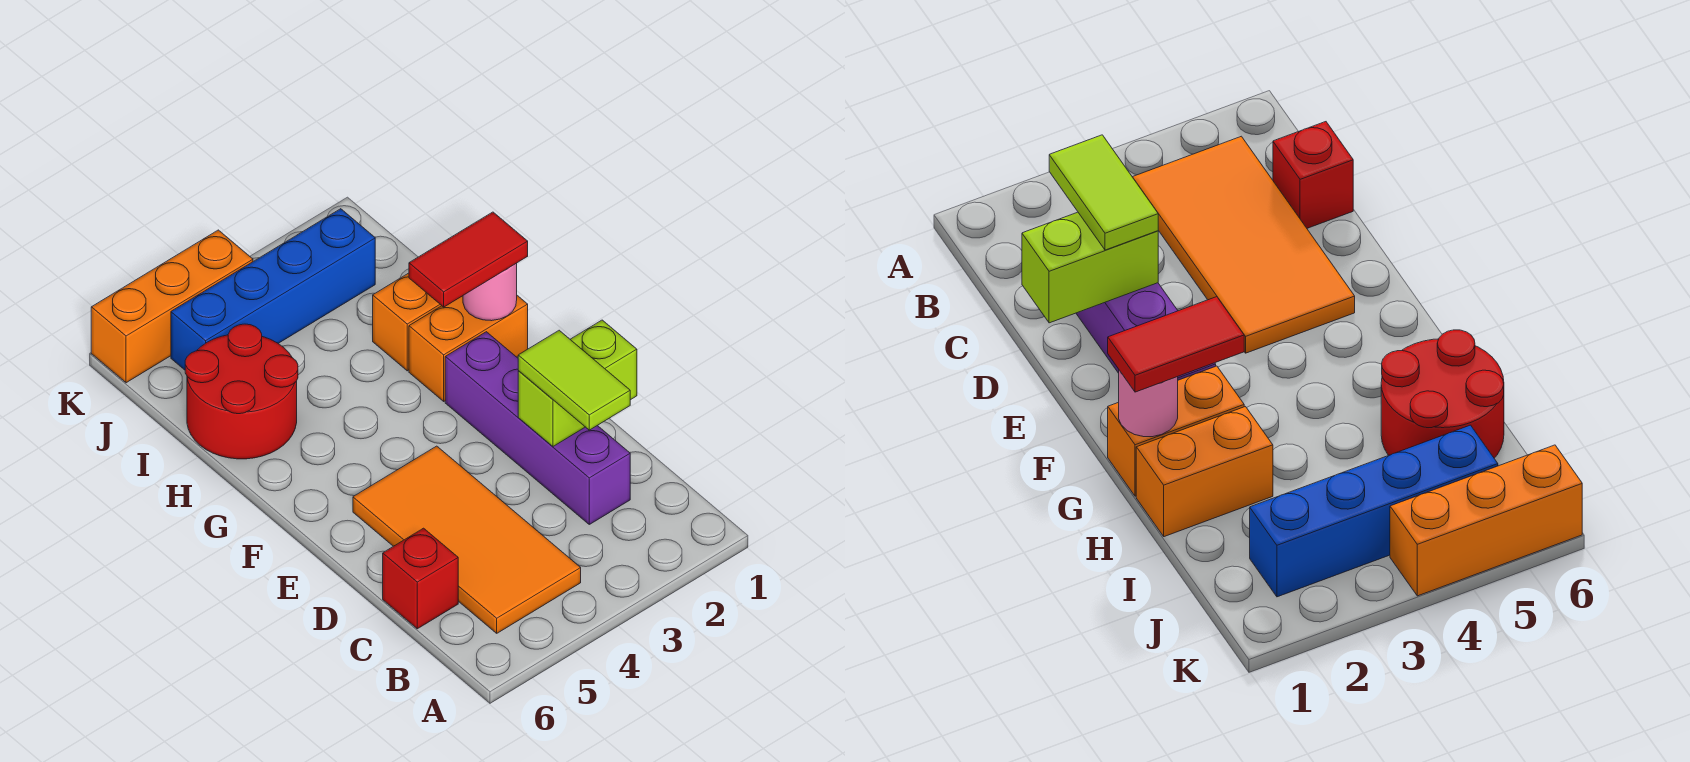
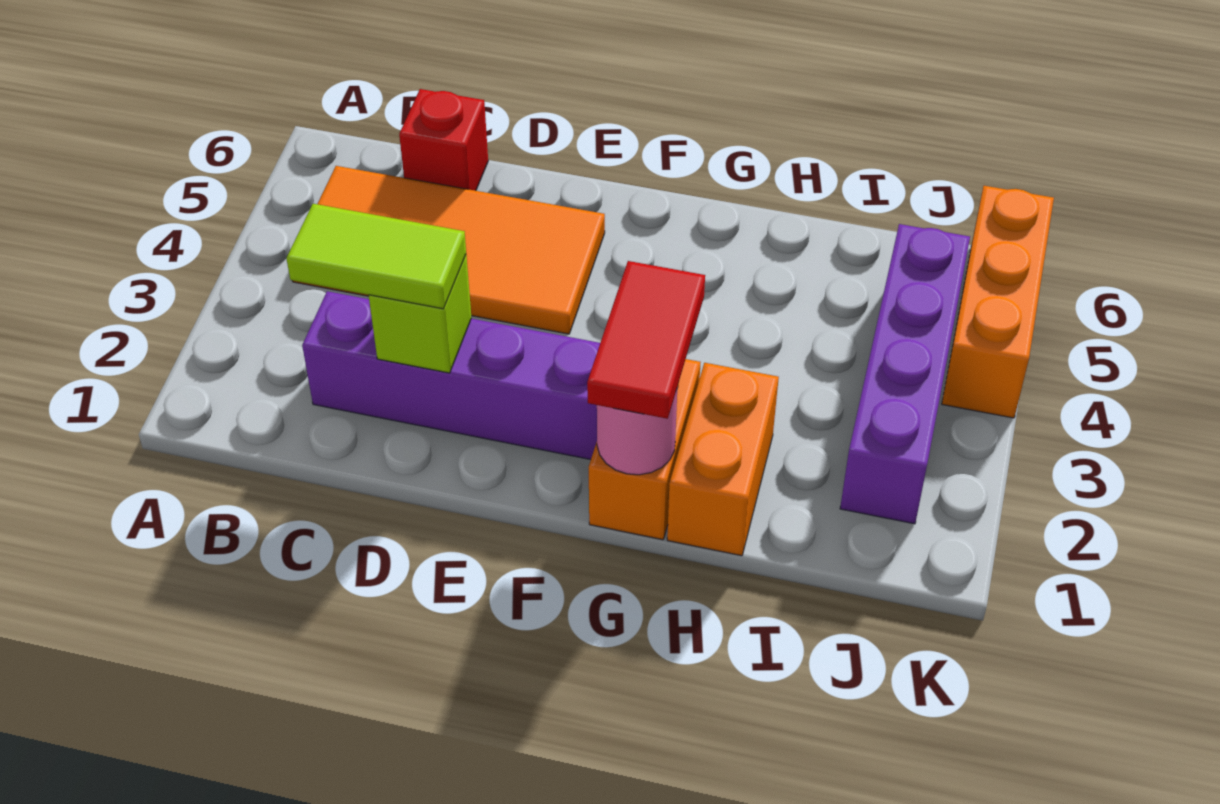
lime brick D1:D2 level 2 -> lime brick D2 level 2
red round brick H5:I6 level 1 -> none
blue brick J2:J5 level 1 -> purple brick J2:J5 level 1

